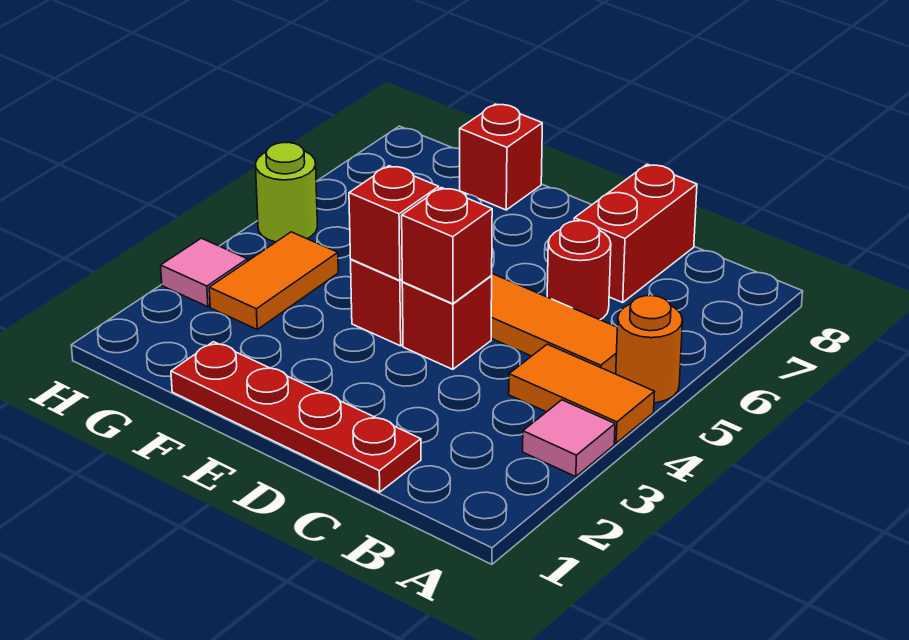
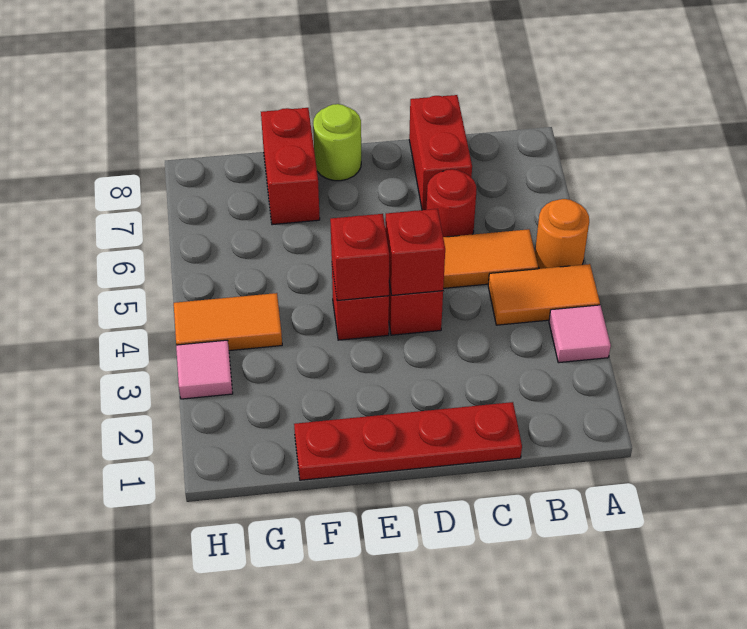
red brick F8 level 1 -> red brick F7:F8 level 1
orange tile G3:G4 level 1 -> orange tile G4:H4 level 1
lime round brick H5 level 1 -> lime round brick E8 level 1

